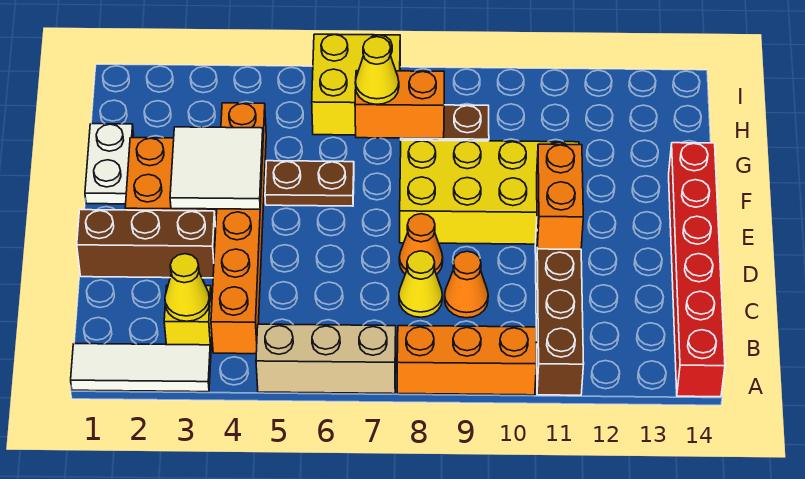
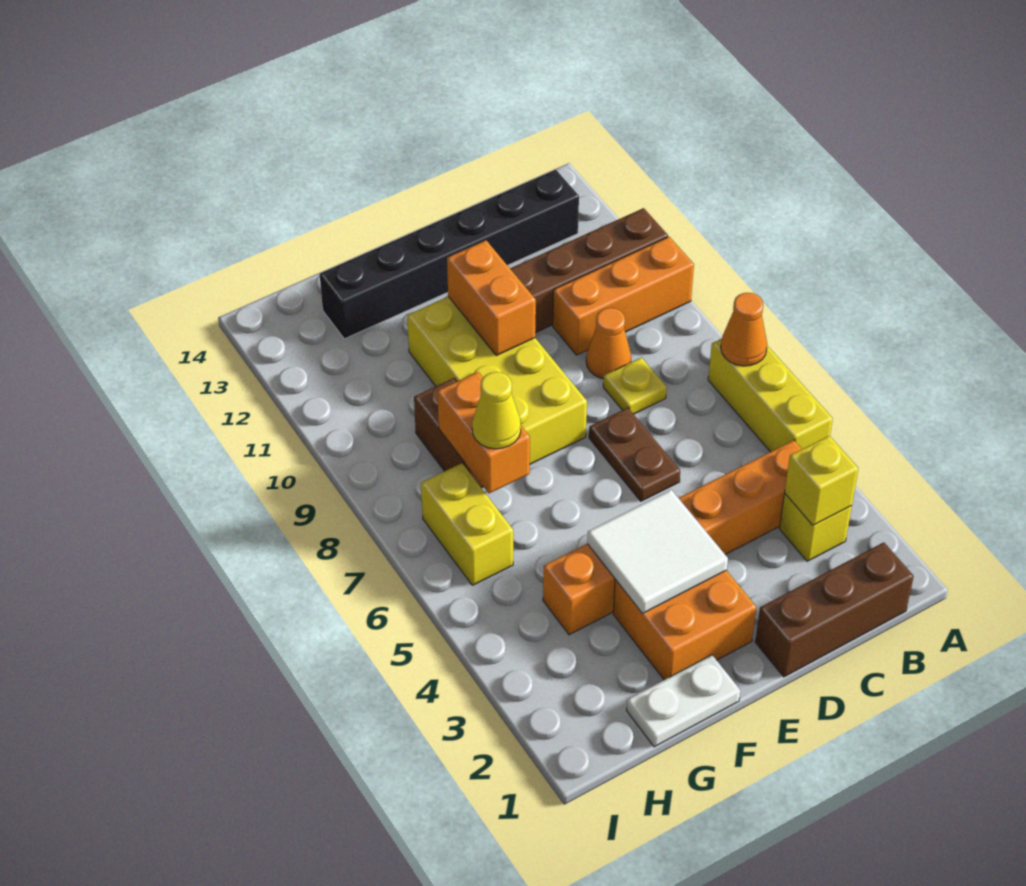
white tile A1:A3 level 1 -> none
tan brick A5:A7 level 1 -> yellow brick A5:A7 level 1
orange brick A8:A10 level 1 -> orange brick A10:C10 level 1
red brick A14:F14 level 1 -> none
yellow cone B3 level 2 -> yellow brick B3 level 2
none -> black brick B13:G13 level 1
yellow cone C8 level 1 -> yellow plate C8 level 1
brown brick D1:D3 level 1 -> brown brick B1:D1 level 1
orange cone D8 level 1 -> orange cone A7 level 2
orange brick D11:E11 level 2 -> orange brick E10:E11 level 2
brown plate F5:F6 level 1 -> brown plate D6:D7 level 1
yellow brick H6:I7 level 1 -> yellow brick H6:H7 level 1

